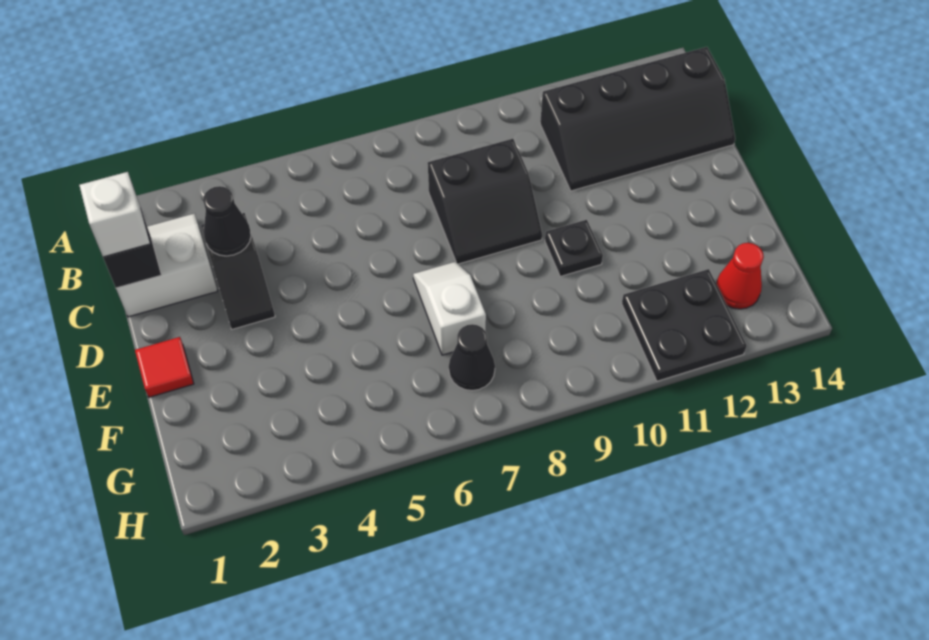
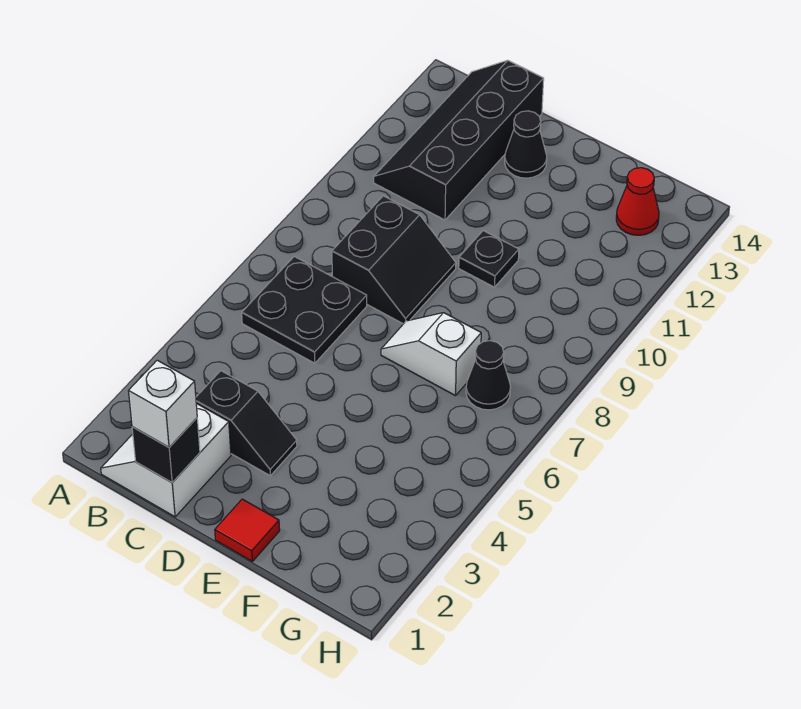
black slope B11:C14 level 1 top B -> black slope B11:C14 level 1 top C
black cone C3 level 2 -> black cone D13 level 1
black plate G11:H12 level 1 -> black plate B6:C7 level 1

